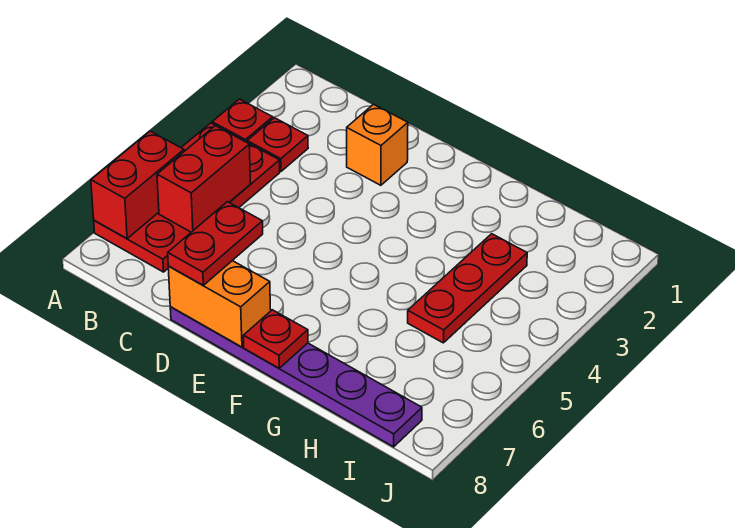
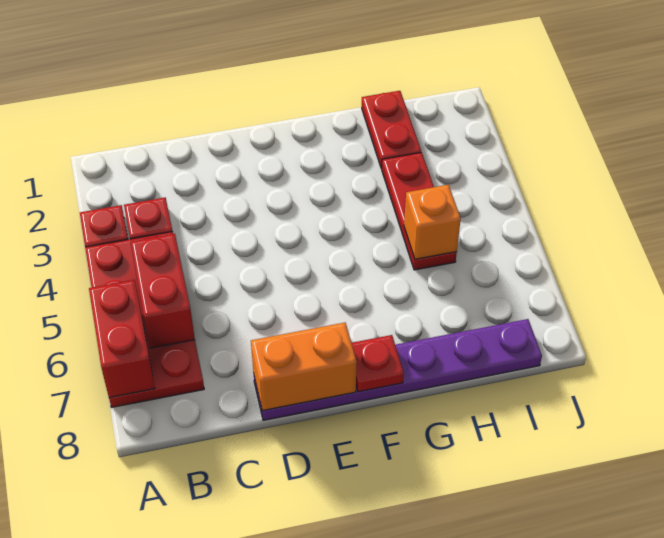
orange brick D2 level 1 -> orange brick H5 level 2
red plate D7:D8 level 3 -> red plate H1:H2 level 1

